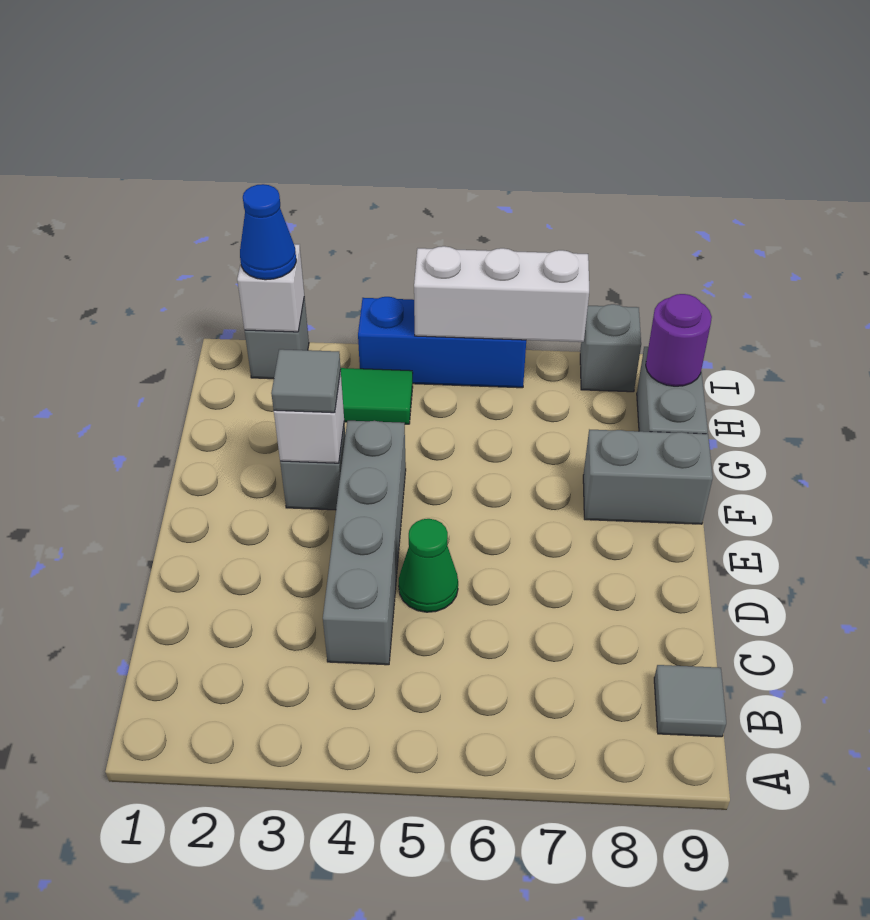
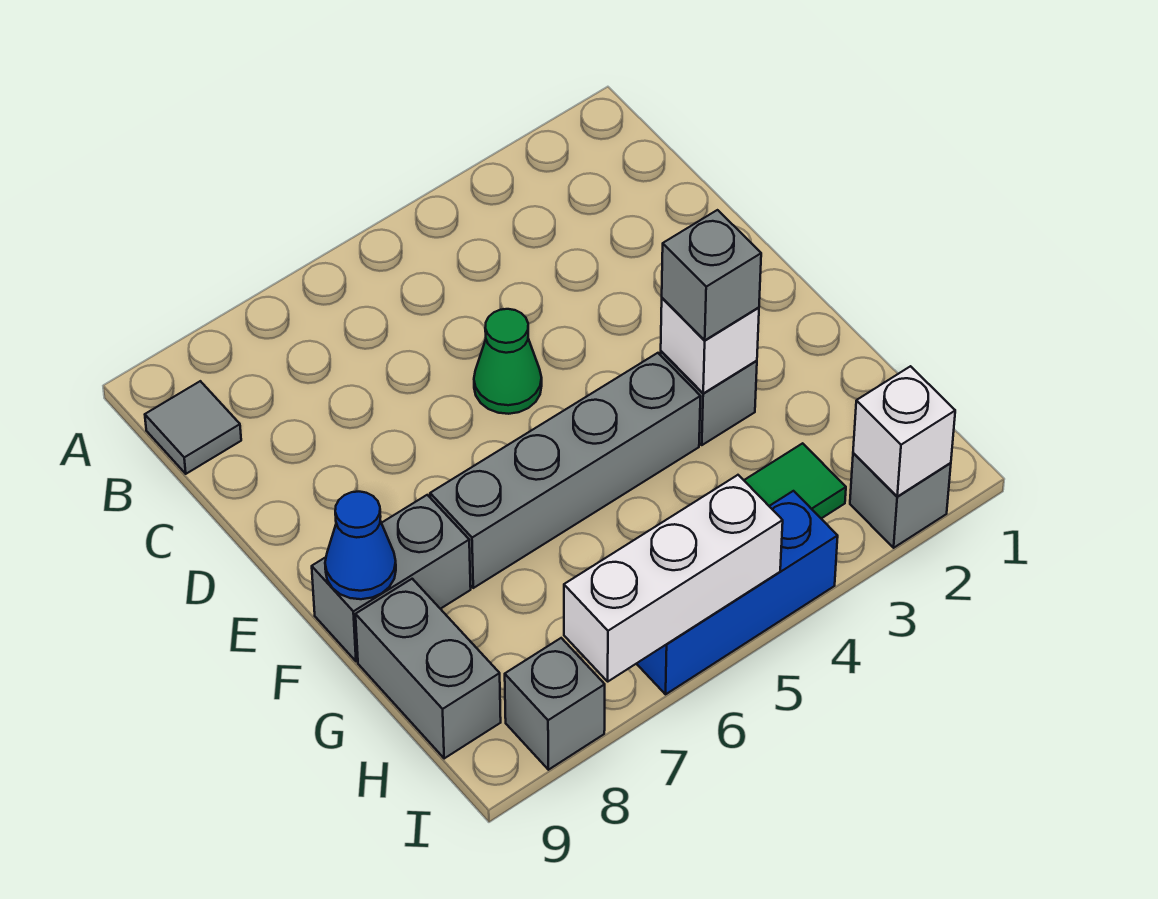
grey brick C4:F4 level 1 -> grey brick F4:F7 level 1
grey tile F3 level 3 -> grey brick F3 level 3
purple round brick H9 level 2 -> none
blue cone I2 level 3 -> blue cone F9 level 2

